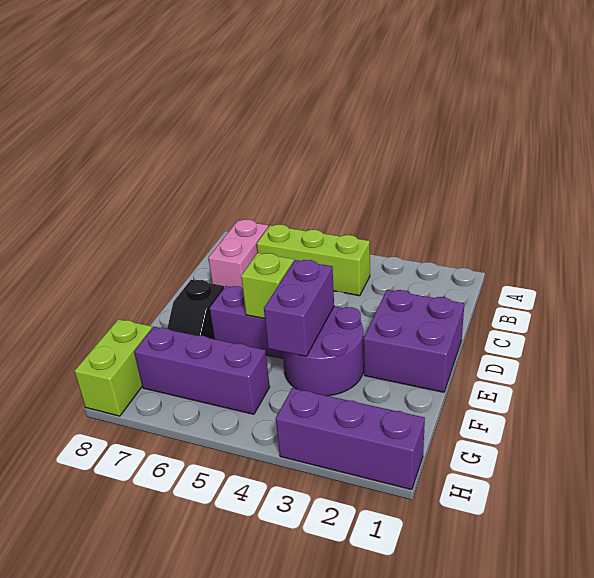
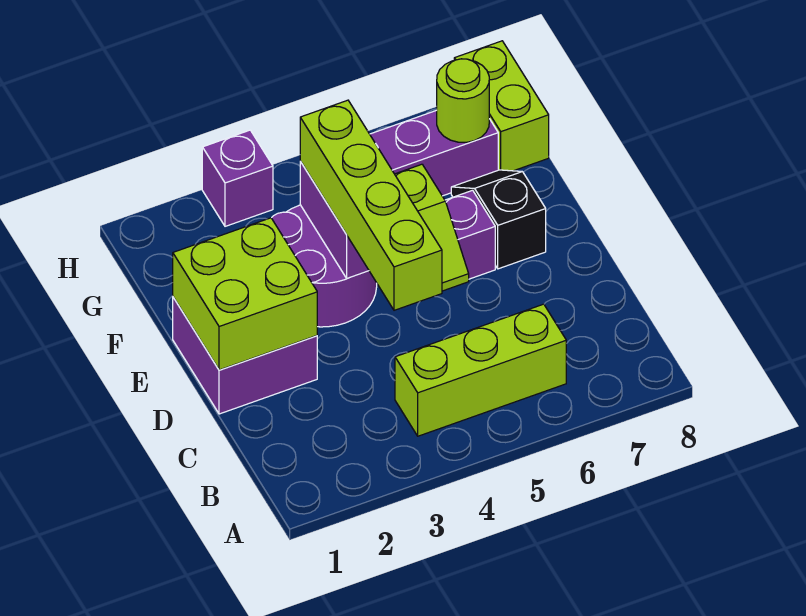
pink brick B7:C7 level 1 -> none
none -> lime brick C4:F4 level 3
none -> lime brick D1:E2 level 2
none -> lime round brick G7 level 2
purple brick H1:H3 level 1 -> purple brick H3 level 1

